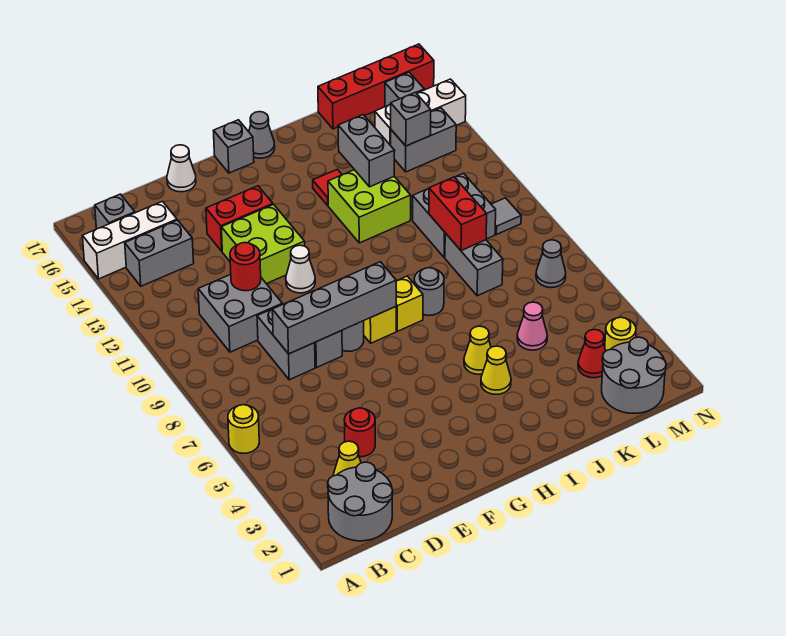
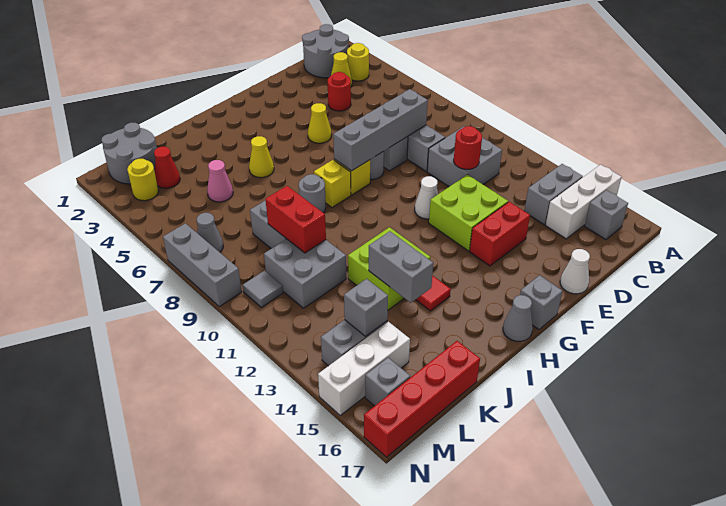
yellow round brick A6 level 1 -> yellow round brick B3 level 1
yellow cone I4 level 1 -> yellow cone F5 level 1
none -> grey brick N7:N9 level 1

